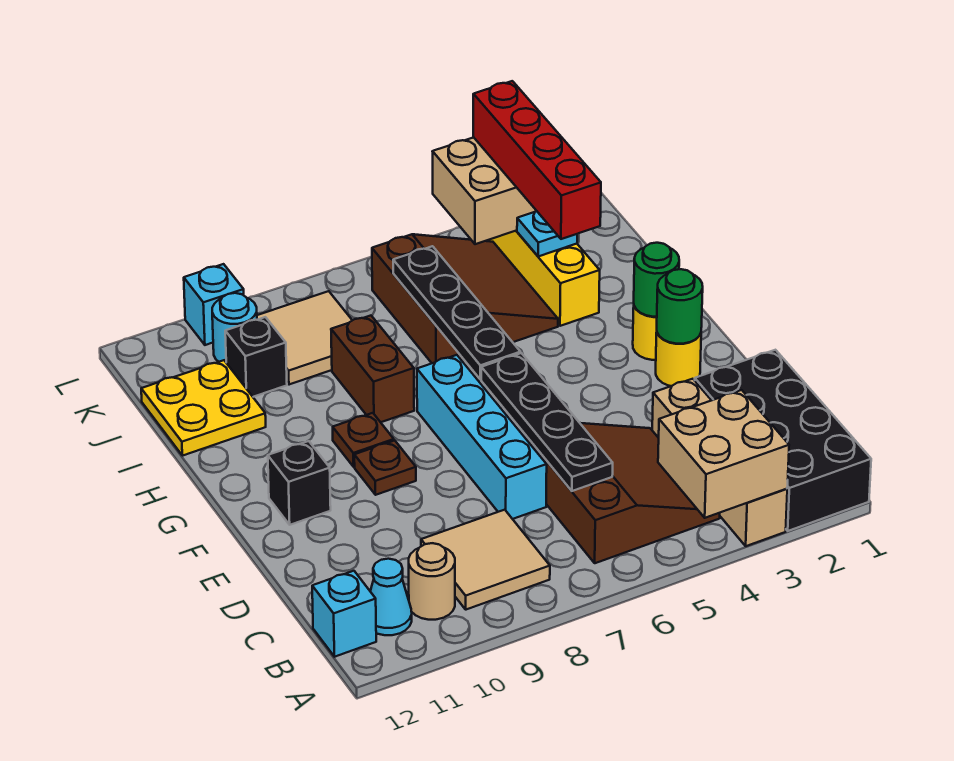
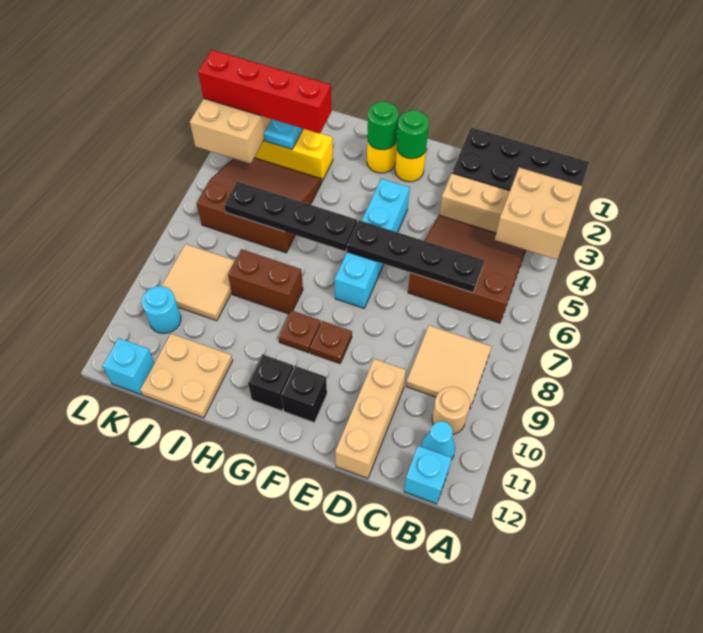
cyan brick D7:G7 level 1 -> cyan brick F4:F7 level 1
none -> tan brick D10:D12 level 1
yellow plate I11:J12 level 1 -> tan plate I11:J12 level 1
black brick J10 level 1 -> black brick G11 level 1
cyan brick L10 level 1 -> cyan brick K12 level 1

